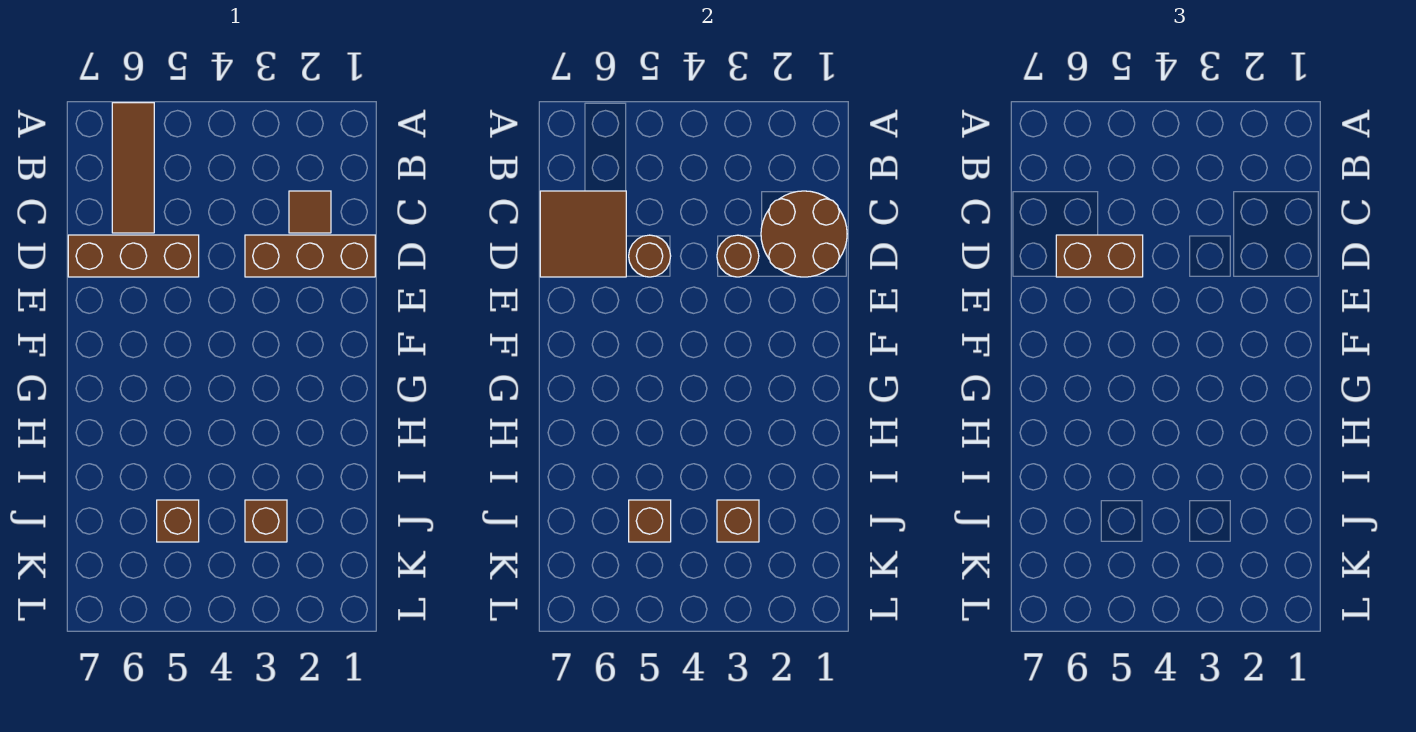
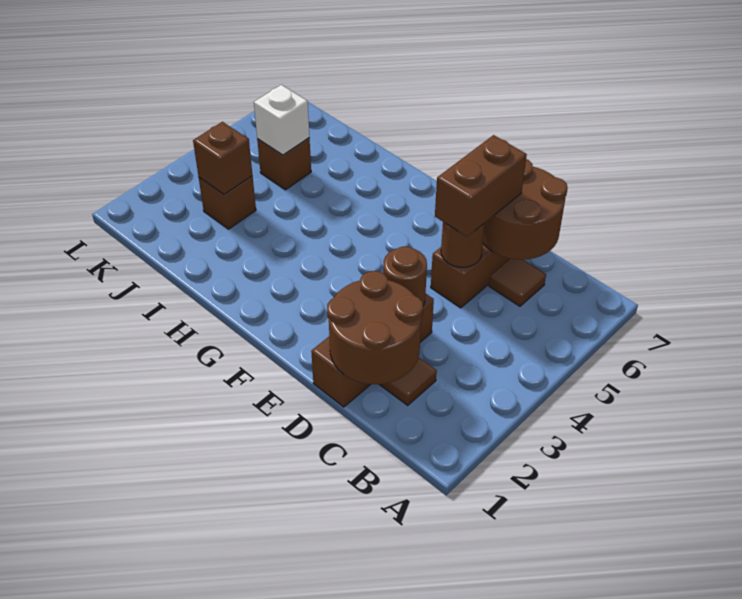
brown tile A6:C6 level 1 -> brown tile C6 level 1
brown tile C6:D7 level 2 -> brown round brick C6:D7 level 2
brown brick J5 level 2 -> white brick J5 level 2

